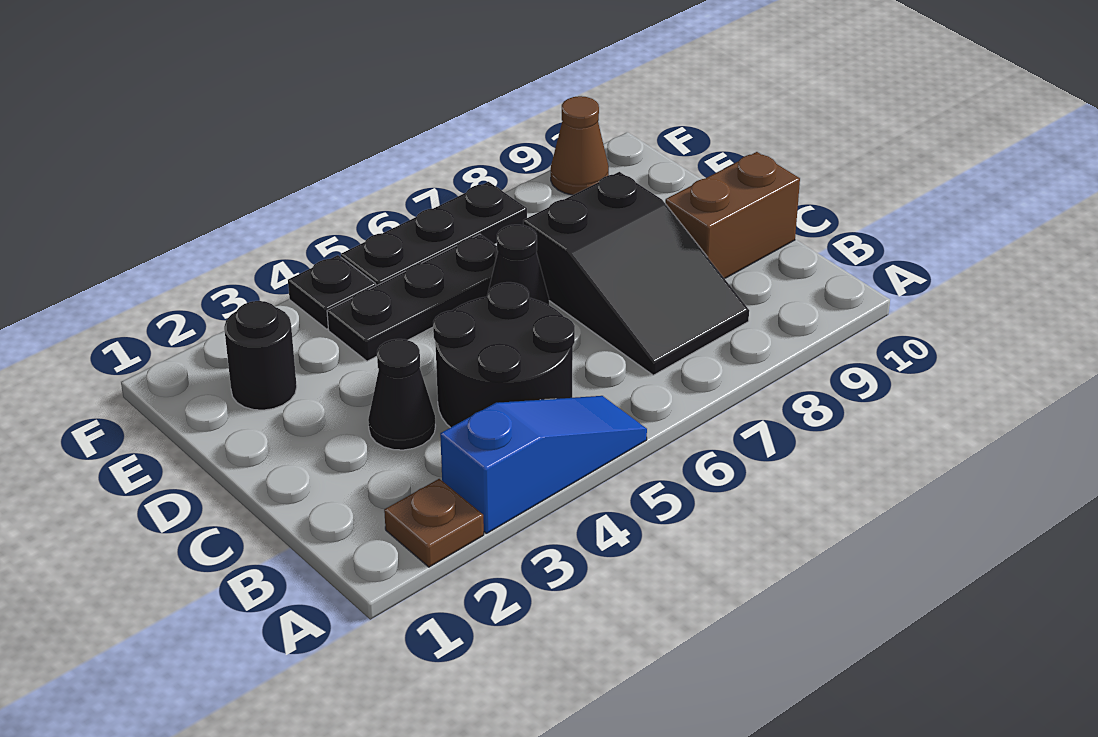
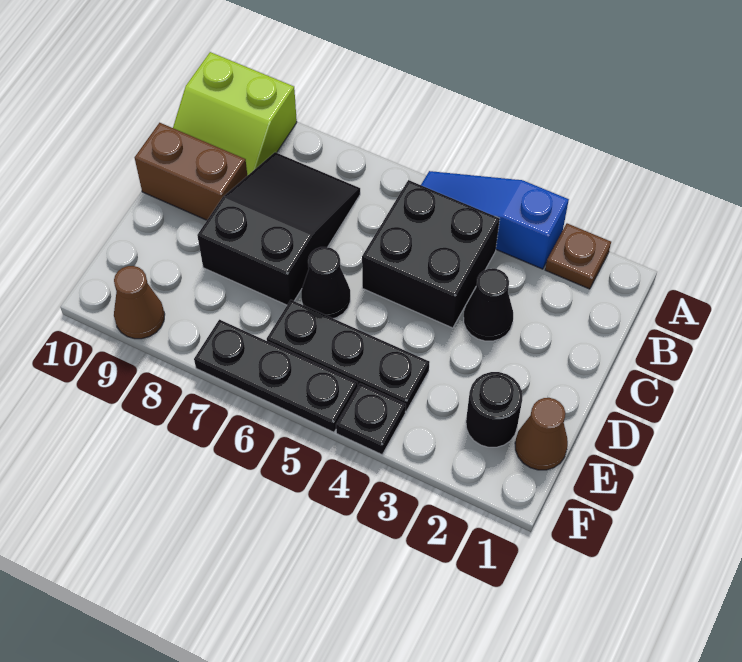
none -> lime slope A9:B10 level 1 top A
black round brick B4:C5 level 1 -> black brick B4:C5 level 1
none -> brown cone E1 level 1

